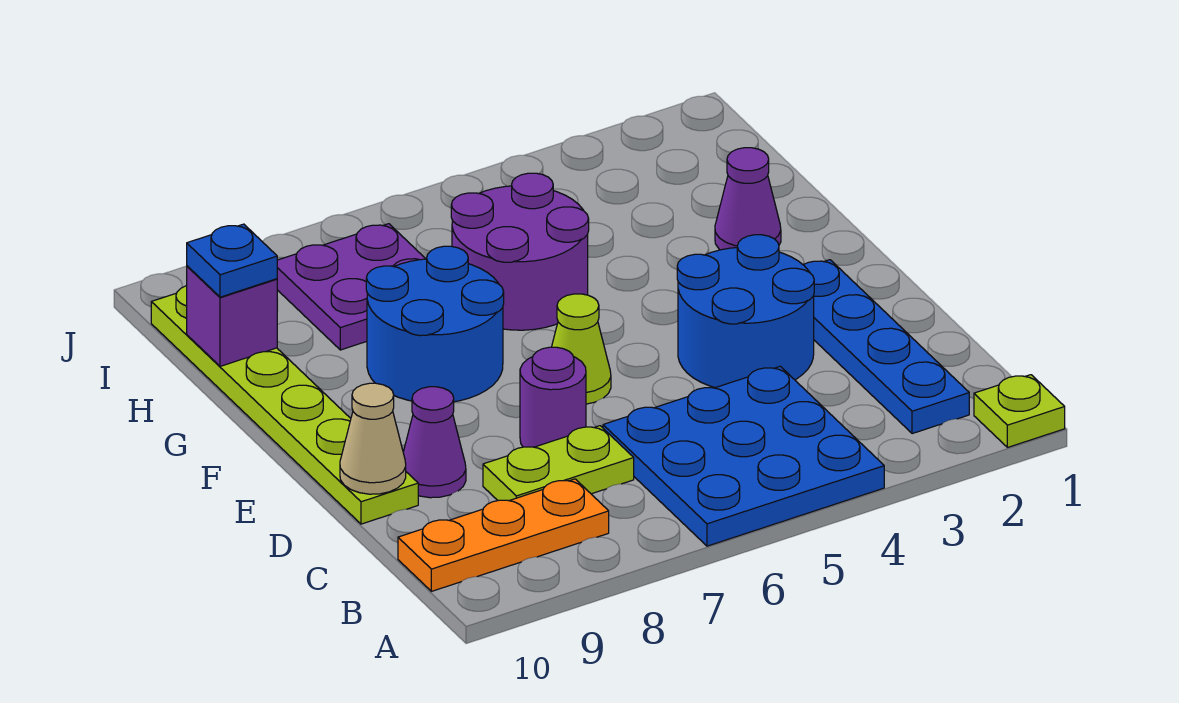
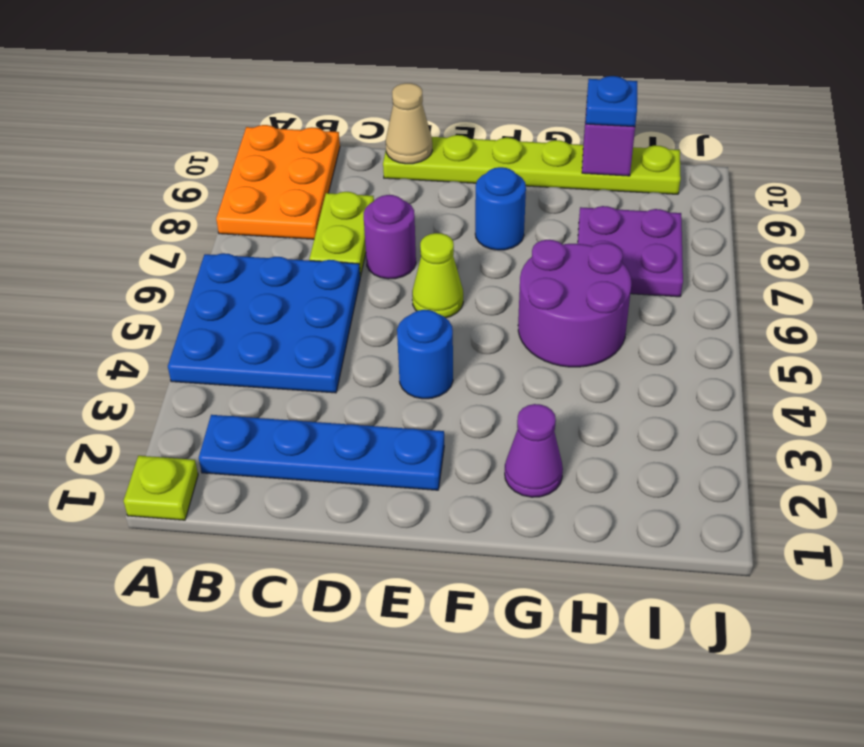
orange plate B8:B10 level 1 -> orange plate A8:B10 level 1
blue round brick D3:E4 level 1 -> blue round brick E4 level 1
purple cone D9 level 1 -> none
blue round brick F7:G8 level 1 -> blue round brick F8 level 1

